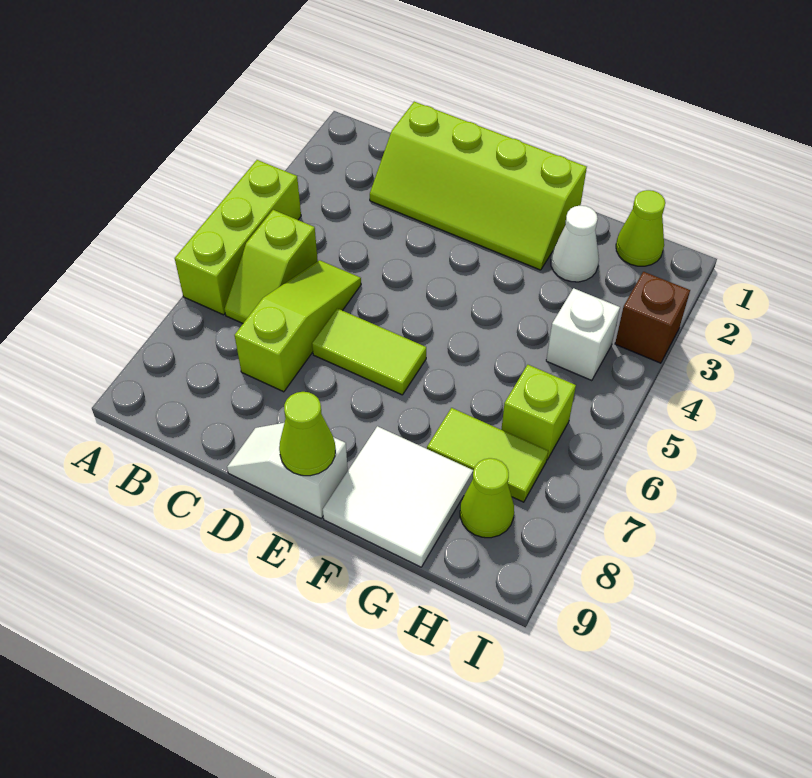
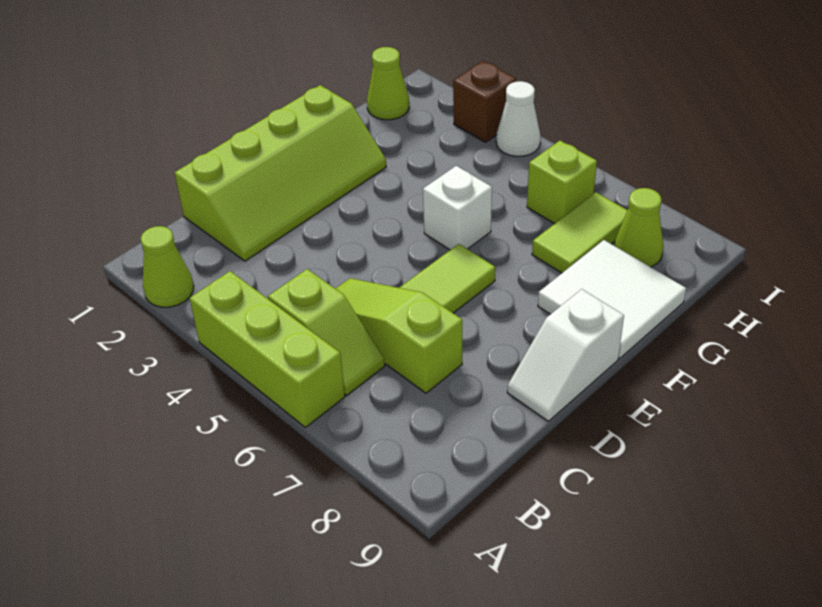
lime cone E9 level 2 -> lime cone A2 level 1
white cone G2 level 1 -> white cone I4 level 1
white brick H4 level 1 -> white brick F5 level 1

